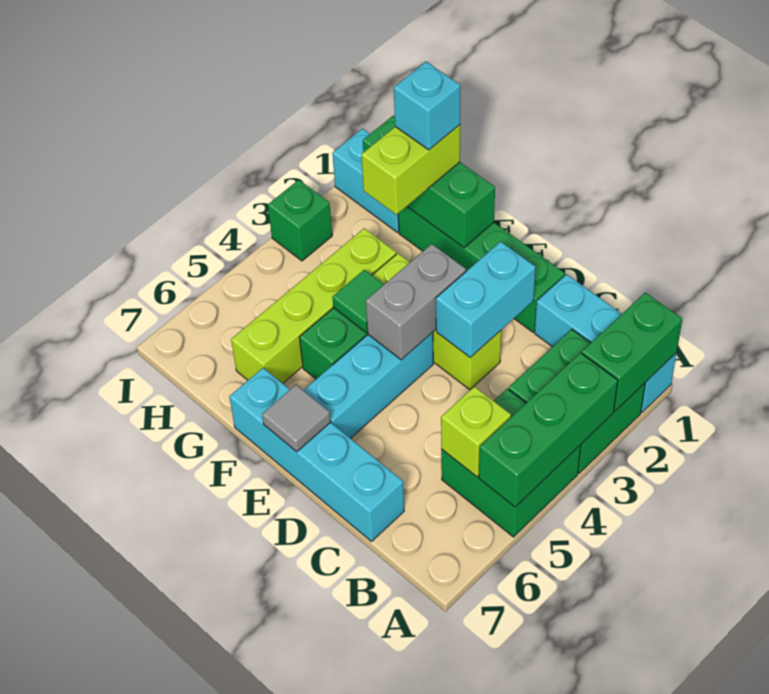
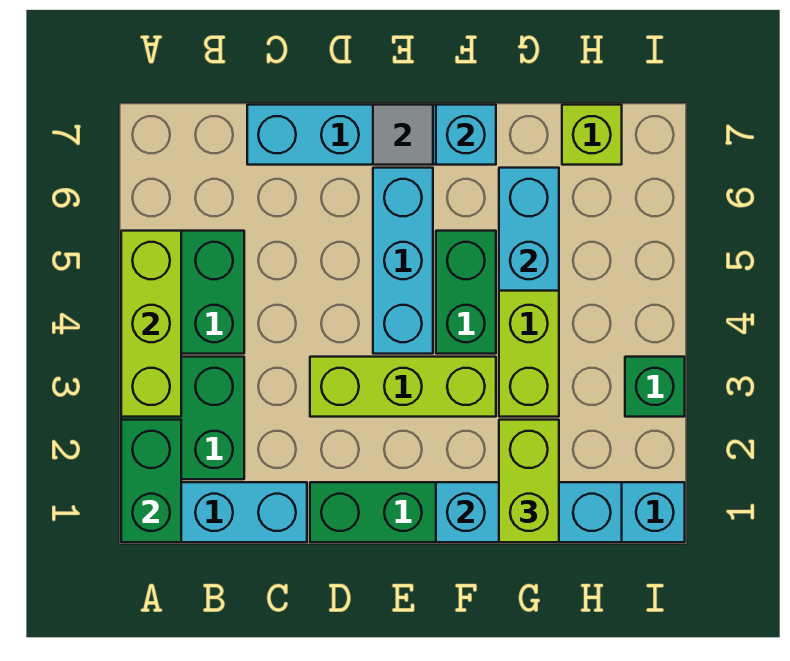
green brick A3:A5 level 2 -> lime brick A3:A5 level 2
lime brick B5 level 2 -> lime brick H7 level 1
cyan brick D2:D3 level 2 -> cyan brick G5:G6 level 2
grey brick E3:E4 level 2 -> none
green brick F1:H1 level 2 -> cyan brick F1:H1 level 2
green tile F4 level 2 -> none
cyan brick G1 level 4 -> cyan brick F7 level 2

